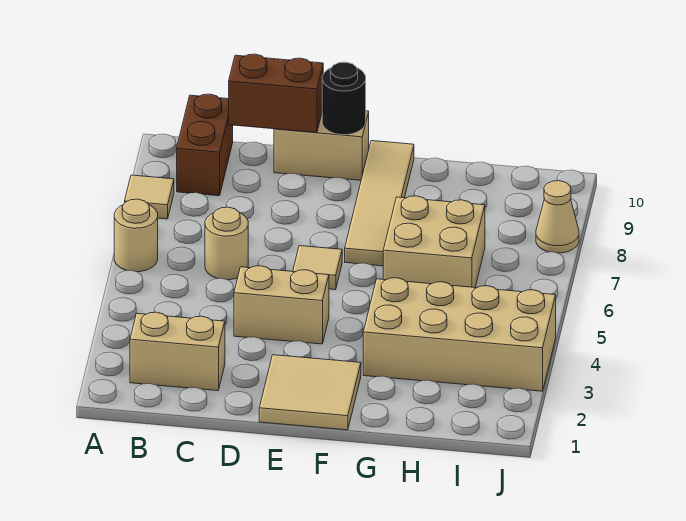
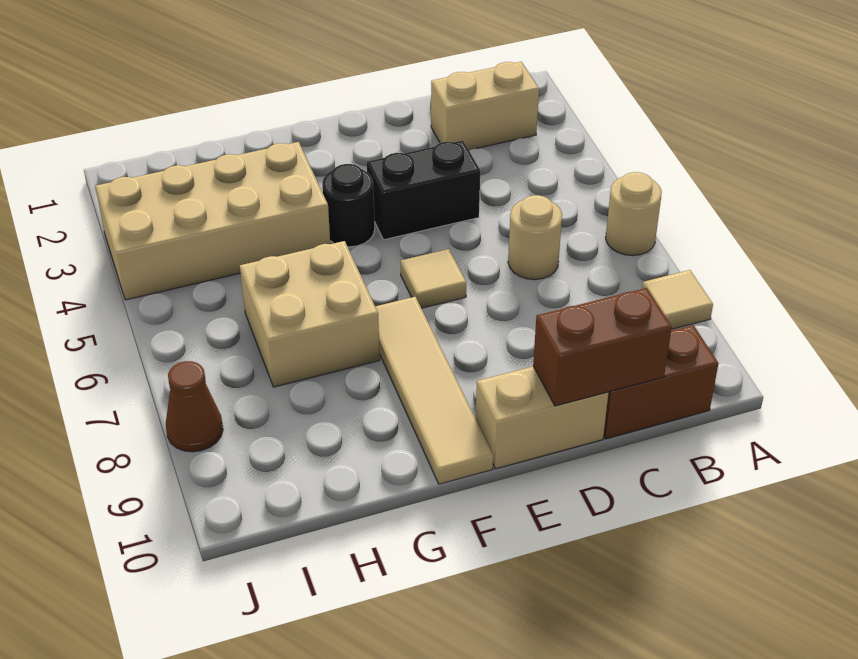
brown brick B9:B10 level 1 -> brown brick B10:C10 level 1
tan brick D4:E4 level 1 -> black brick D4:E4 level 1
tan tile E1:F2 level 1 -> none
black round brick E10 level 2 -> black round brick F4 level 1
tan cone J8 level 1 -> brown cone J8 level 1

